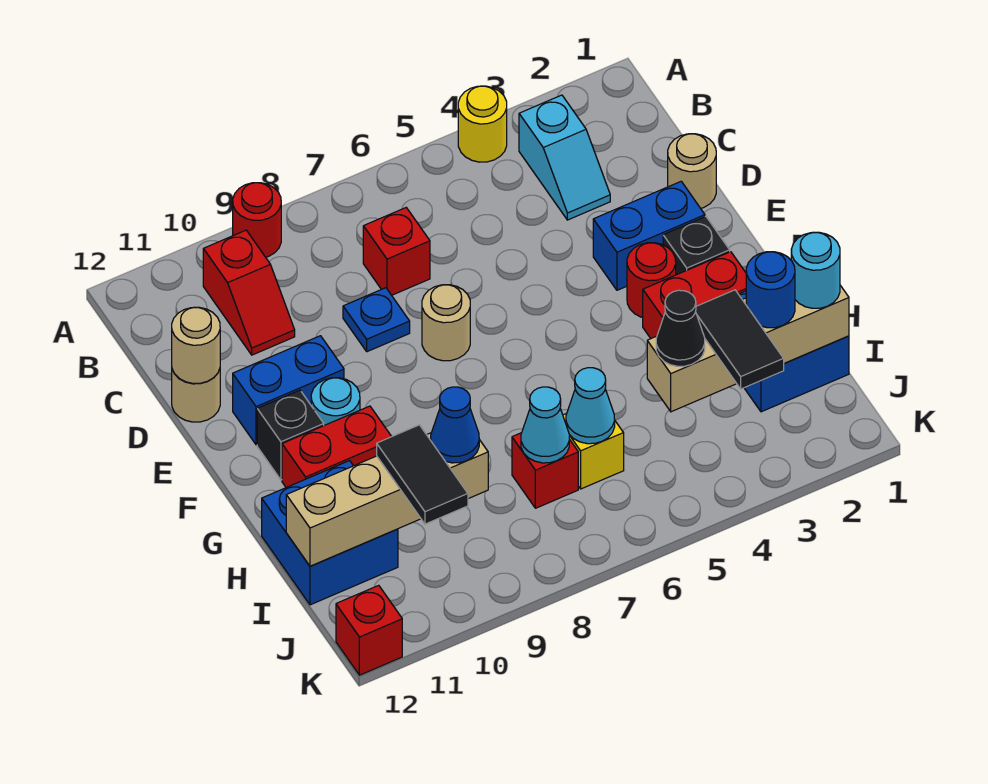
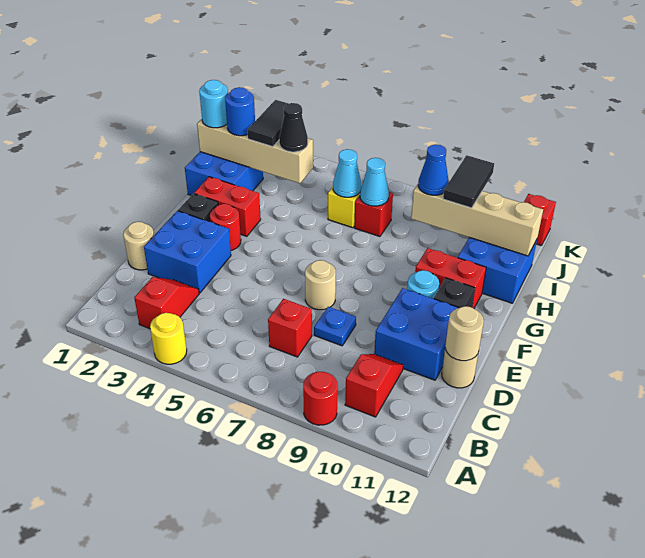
cyan slope B3:C3 level 1 top B -> red slope B3:C3 level 1 top B
blue brick E2:E3 level 1 -> blue brick D2:E3 level 1
blue brick E10:E11 level 1 -> blue brick D10:E11 level 1

